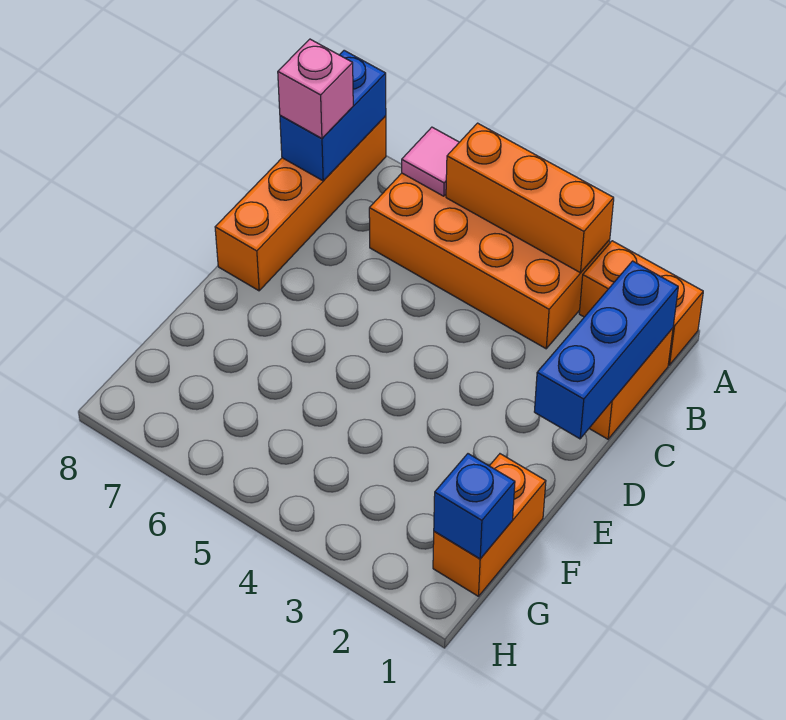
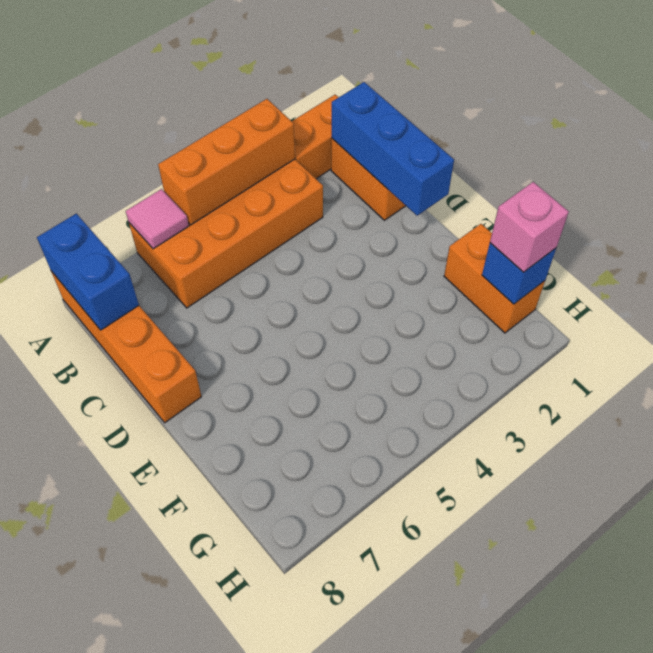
pink brick B8 level 3 -> pink brick G1 level 3

